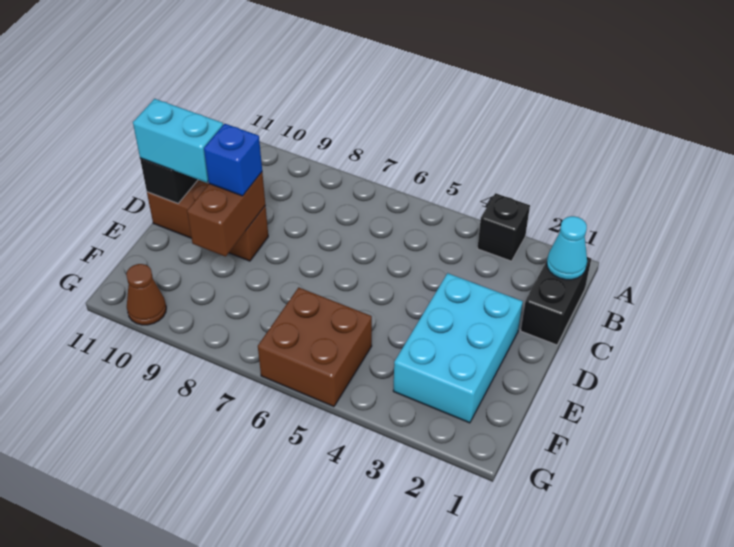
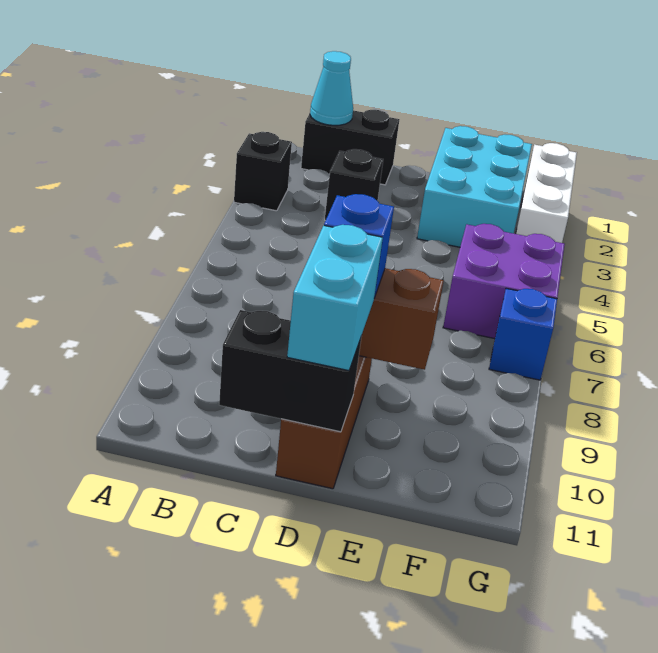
none -> black brick C3 level 1
cyan brick D2:F3 level 1 -> cyan brick E1:F3 level 1
brown brick F5:G6 level 1 -> purple brick F5:G6 level 1
none -> white brick G1:G3 level 1
none -> blue brick G7 level 1
brown cone G10 level 1 -> none

